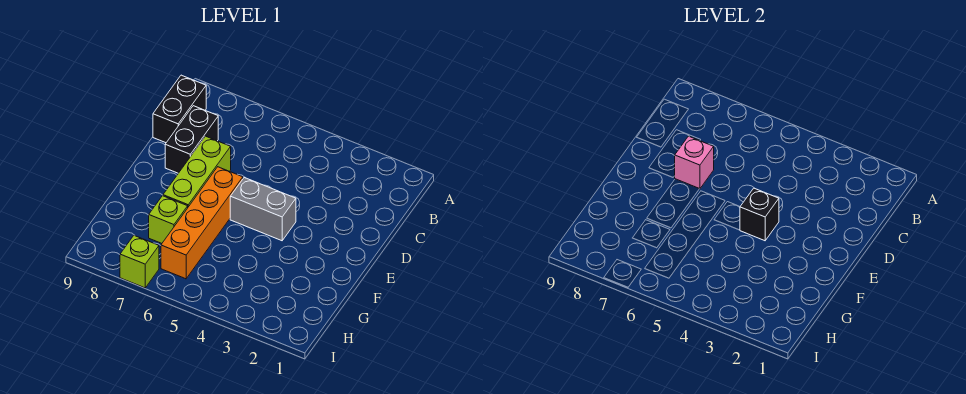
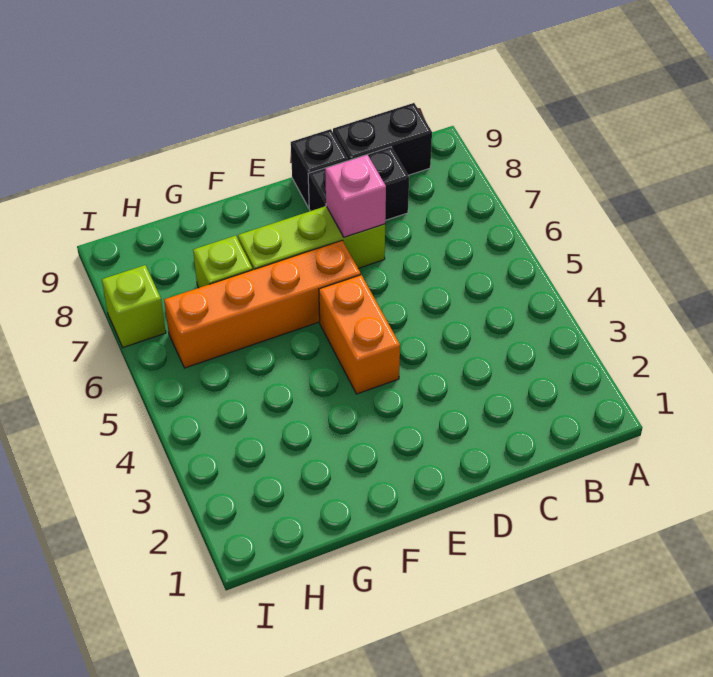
grey brick E4:E5 level 1 -> orange brick E4:E5 level 1
black brick E4 level 2 -> black brick D9 level 1

